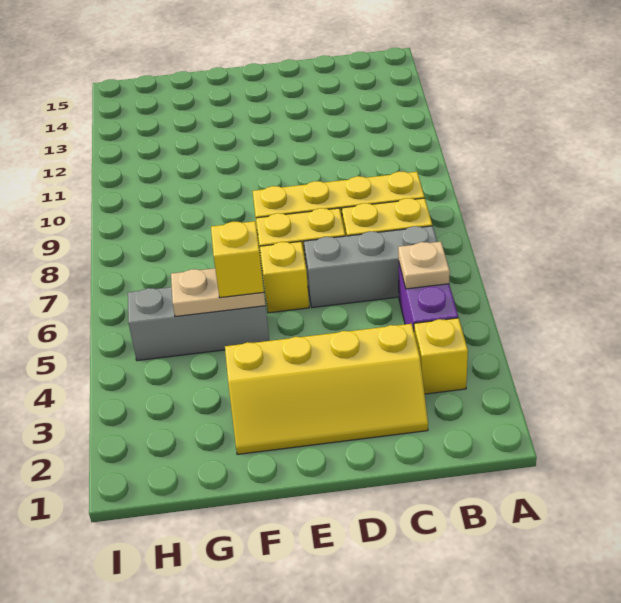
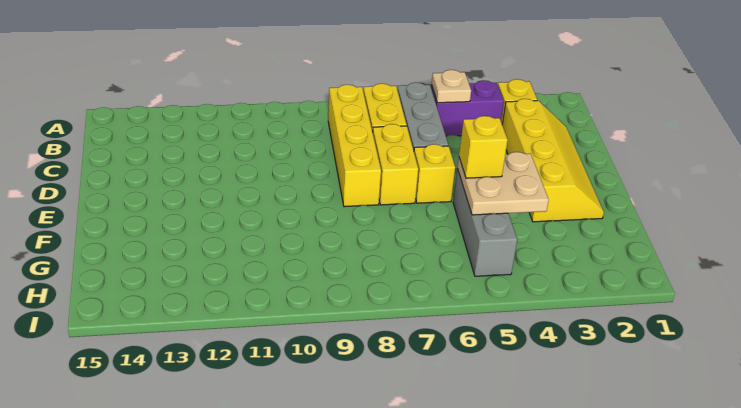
tan plate F5:G5 level 2 -> tan plate F4:G5 level 2

